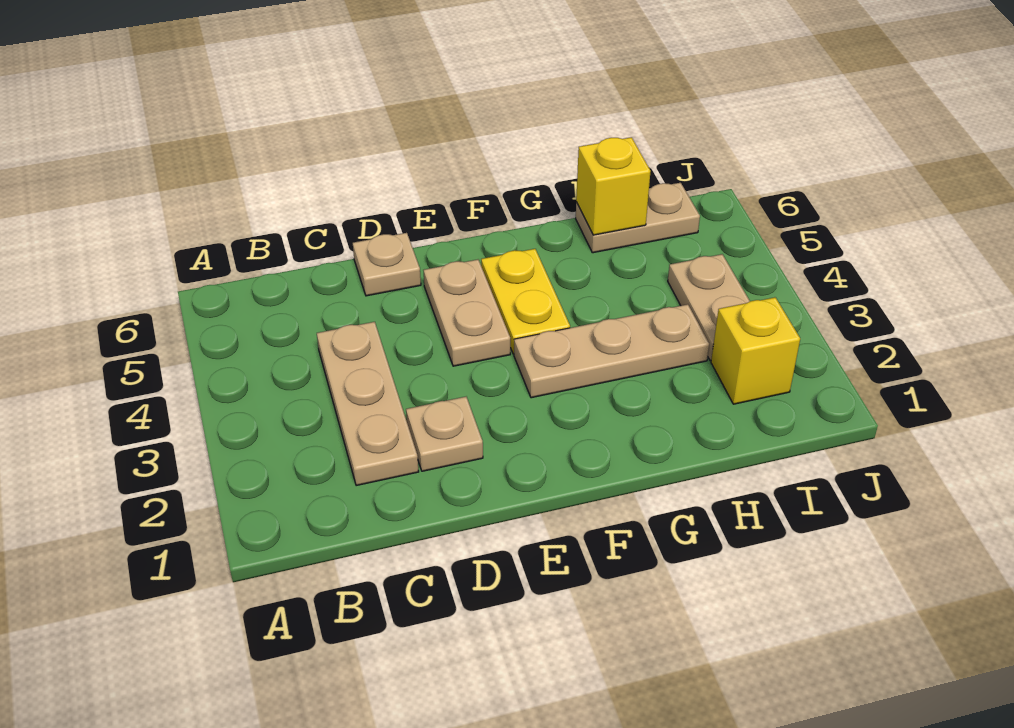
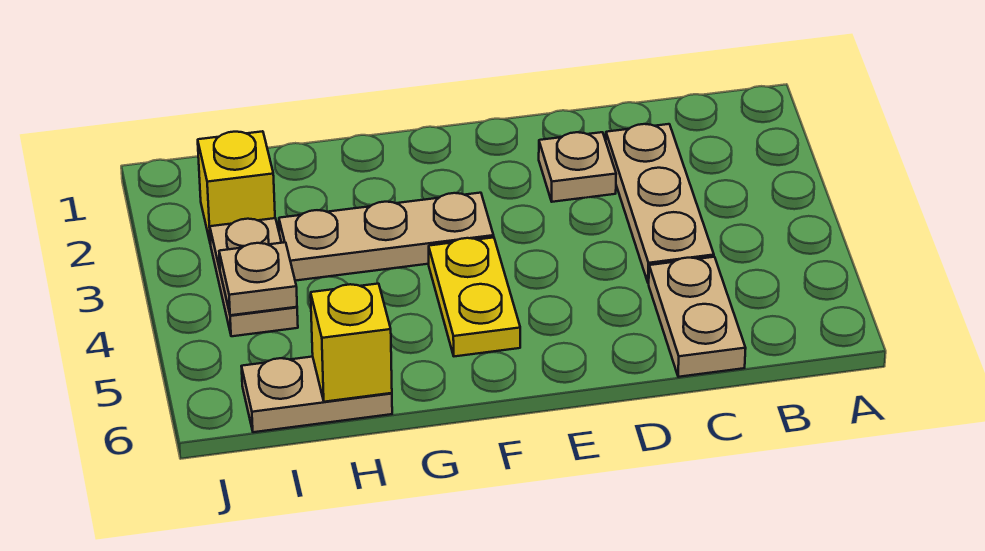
tan plate D6 level 1 -> tan plate I4 level 2
tan plate E4:E5 level 1 -> tan plate C5:C6 level 1

